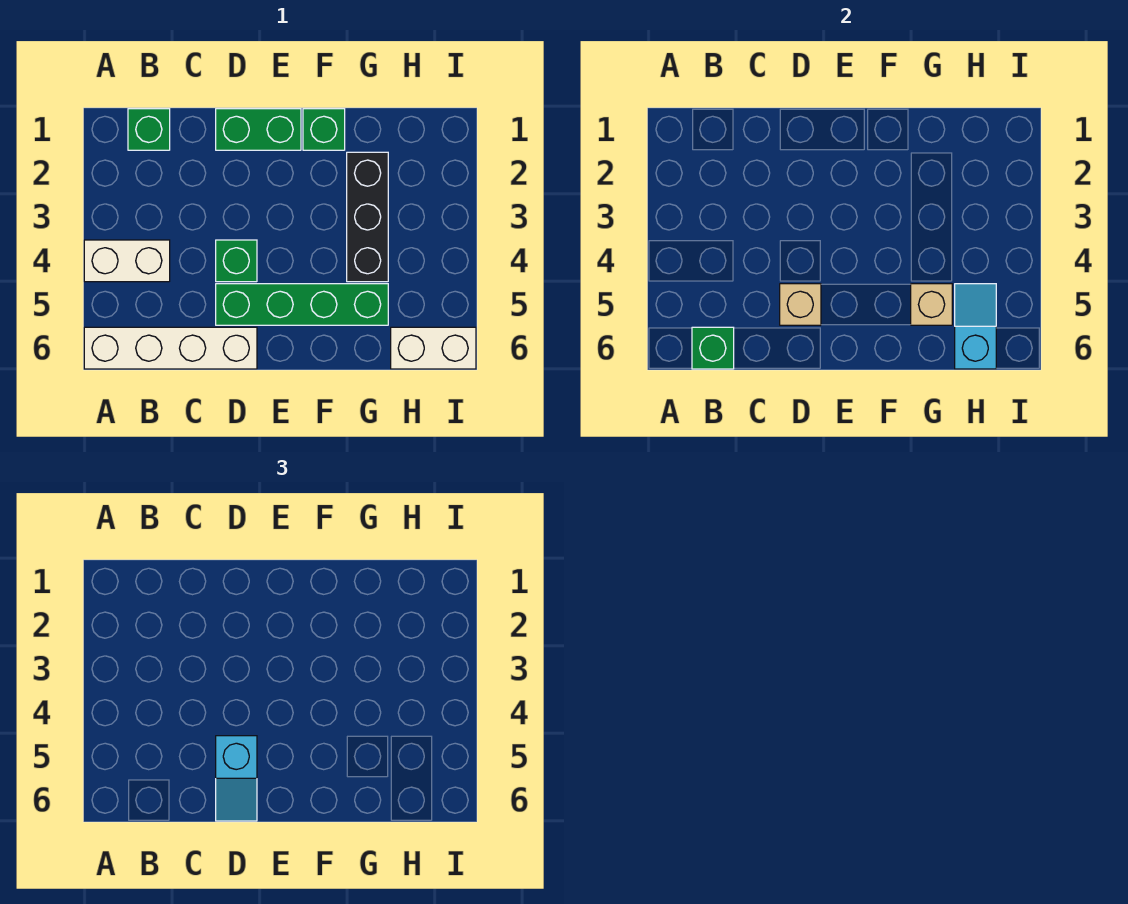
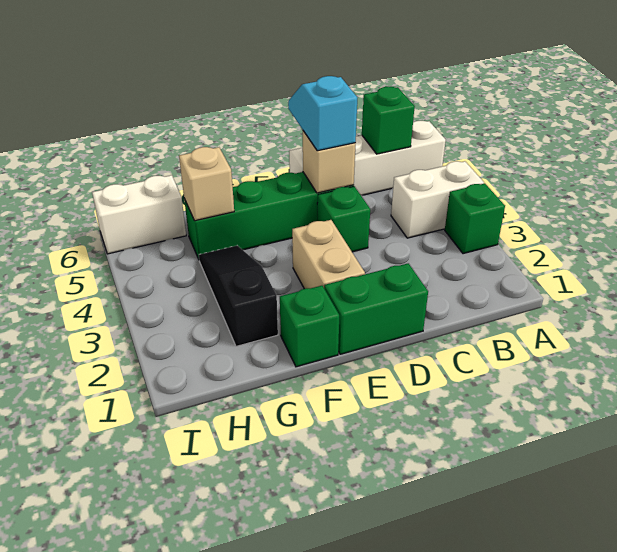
green brick B1 level 1 -> green brick A3 level 1
none -> tan brick E2:E3 level 1
black brick G2:G4 level 1 -> black slope G2:G4 level 1 top 2
cyan slope H5:H6 level 2 top 6 -> none

